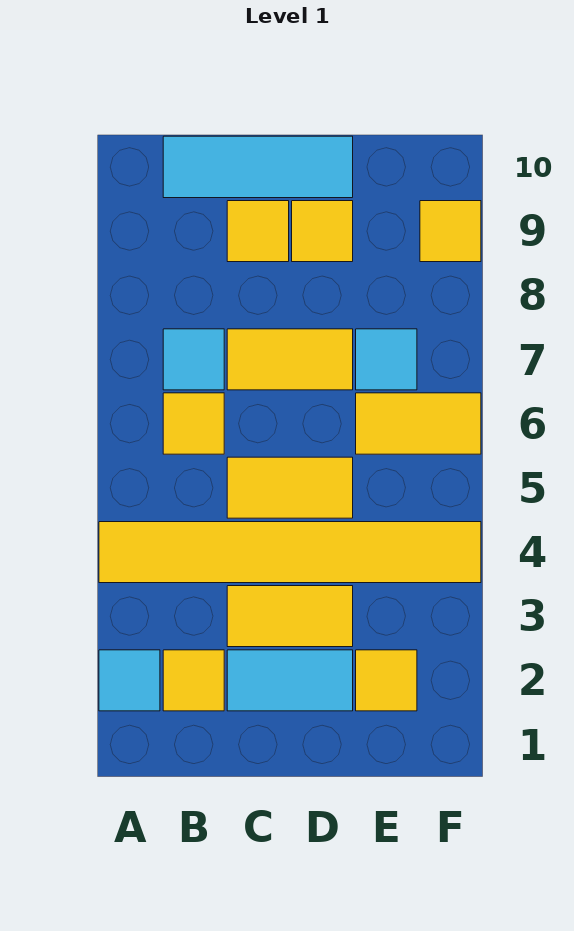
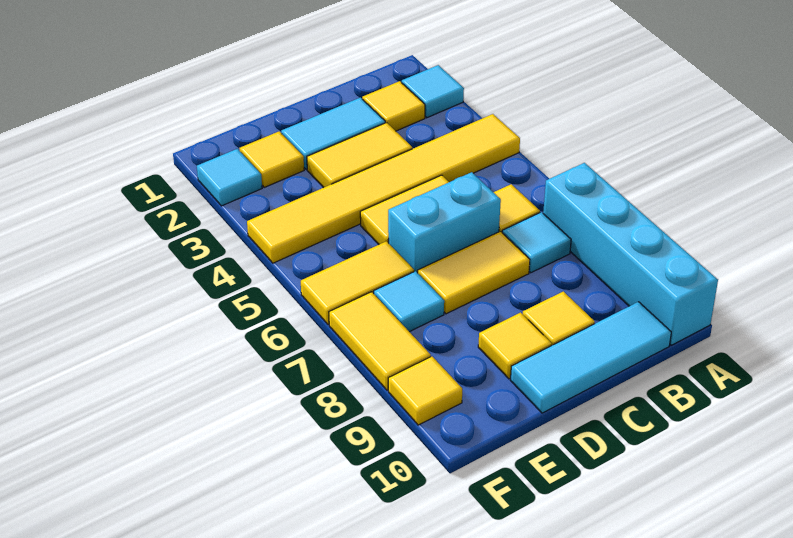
none -> cyan brick A7:A10 level 1
none -> cyan brick C6:D6 level 1
none -> cyan tile F2 level 1
none -> yellow tile F7:F8 level 1

